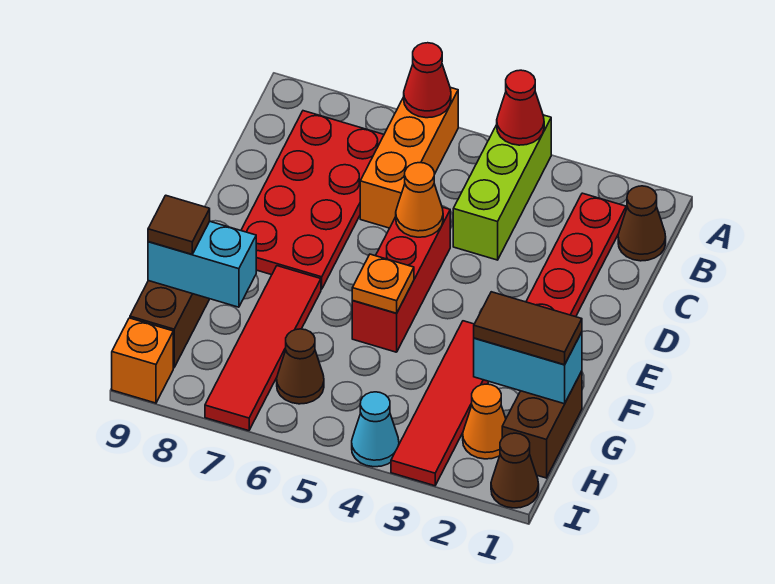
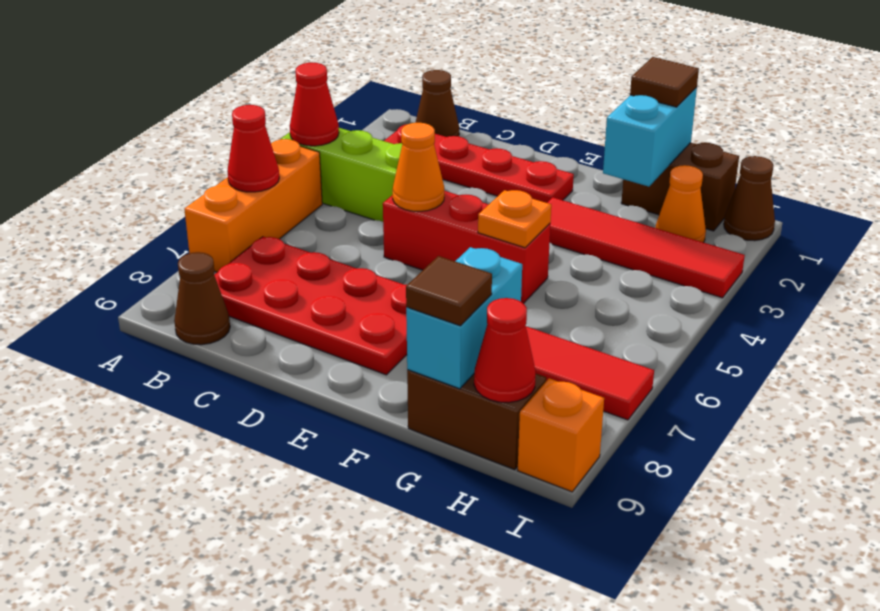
orange brick A6:C6 level 1 -> orange brick A5:A7 level 1
brown tile G1:G2 level 3 -> brown tile G1 level 3
brown cone H6 level 1 -> brown cone B9 level 1
none -> red cone H9 level 2
cyan cone I4 level 1 -> none

